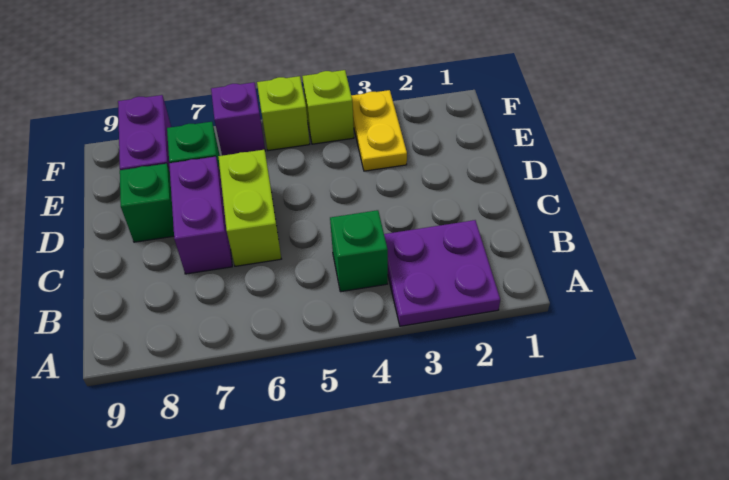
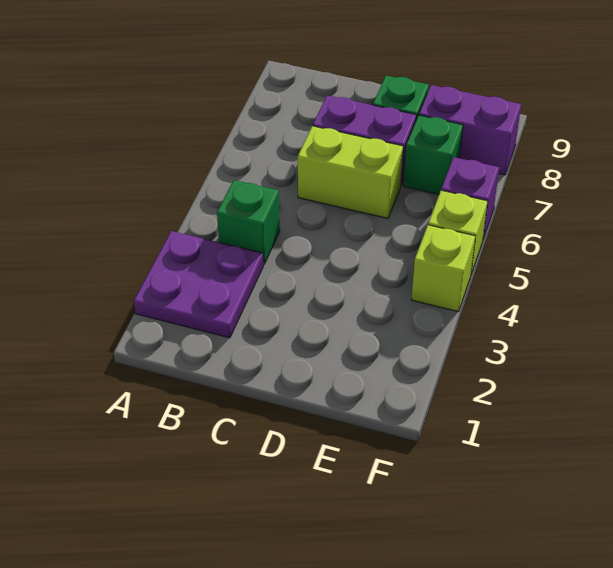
yellow plate E3:F3 level 1 -> none

